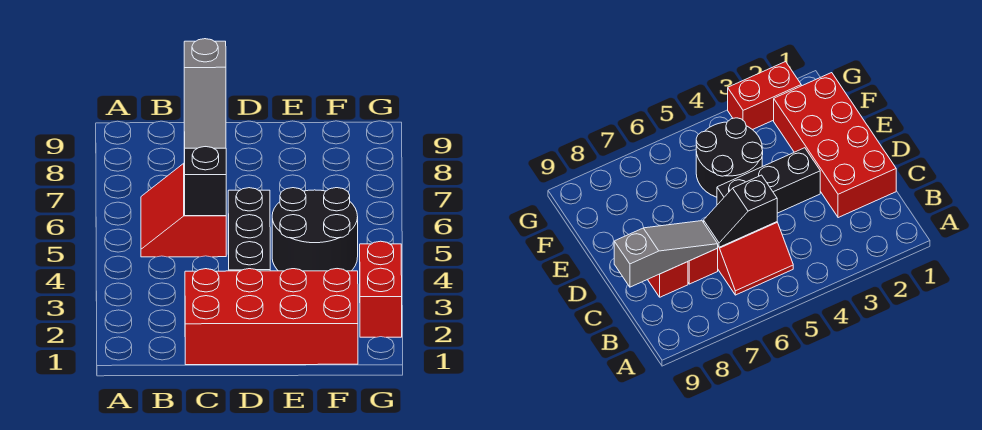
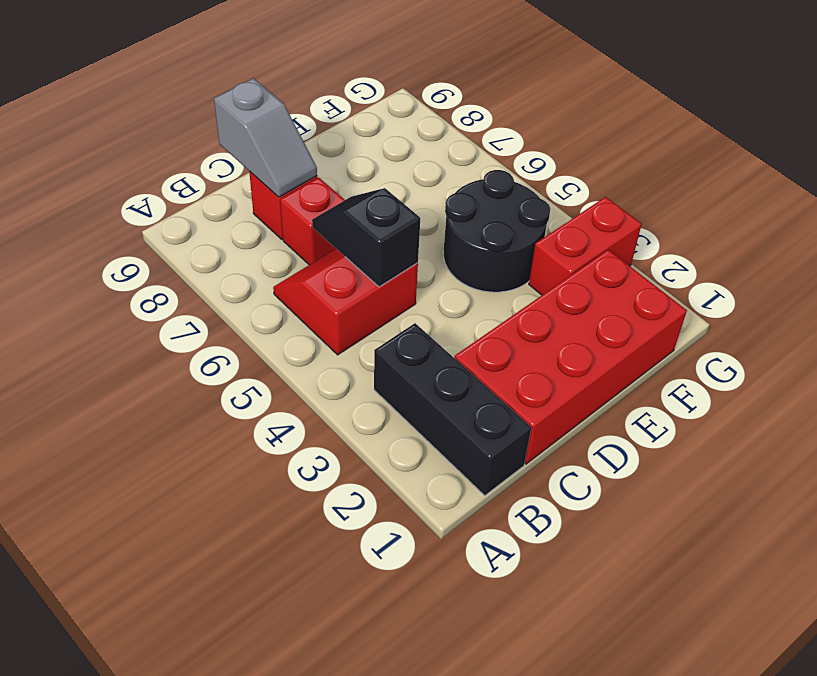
red slope B5:C6 level 1 top C -> red slope B5:C6 level 1 top 5
grey slope C7:C9 level 2 top 9 -> grey slope C8:C9 level 2 top 9
black brick D3:D5 level 1 -> black brick B1:B3 level 1
red brick G2:G3 level 1 -> red brick F3:G3 level 1

